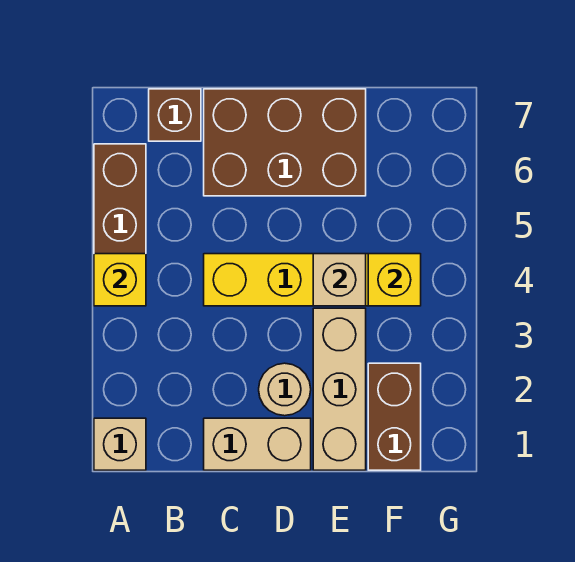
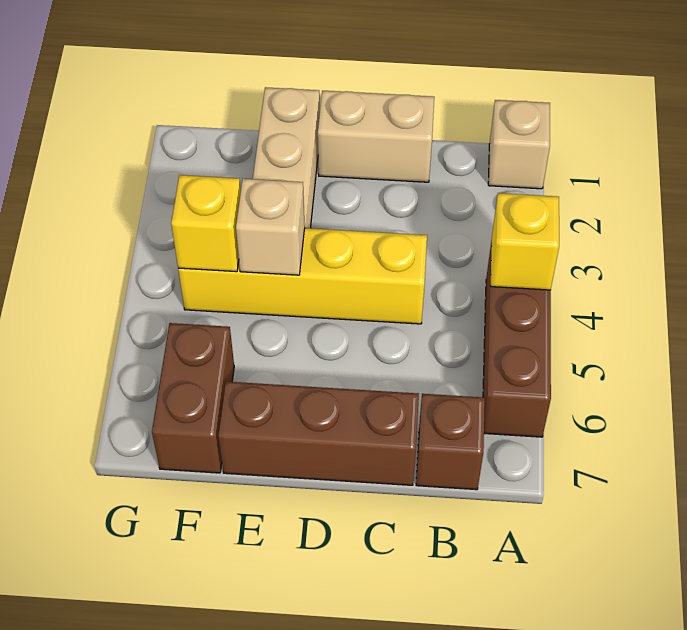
brown brick C6:E7 level 1 -> brown brick C7:E7 level 1
tan round brick D2 level 1 -> none
brown brick F1:F2 level 1 -> brown brick F6:F7 level 1

